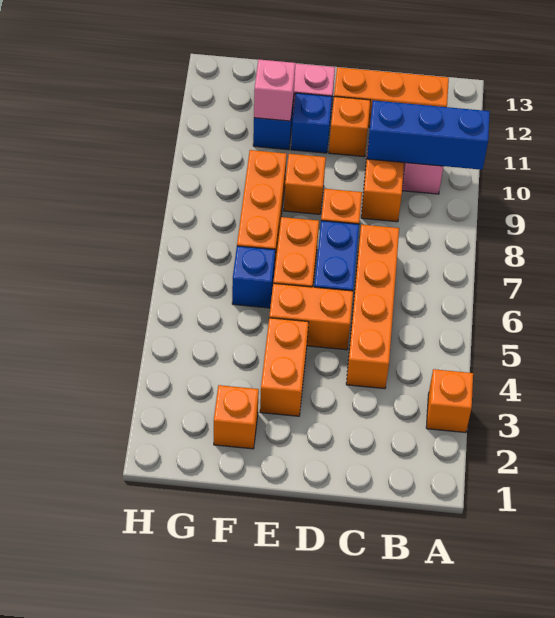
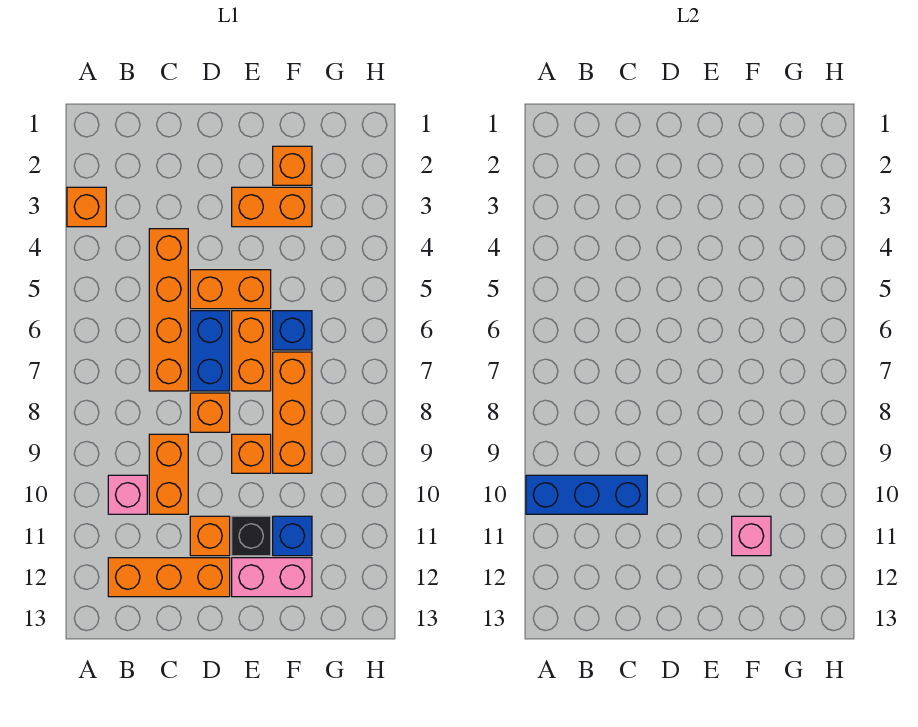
orange brick E3:E4 level 1 -> orange brick E3:F3 level 1
blue brick E11 level 1 -> black brick E11 level 1

